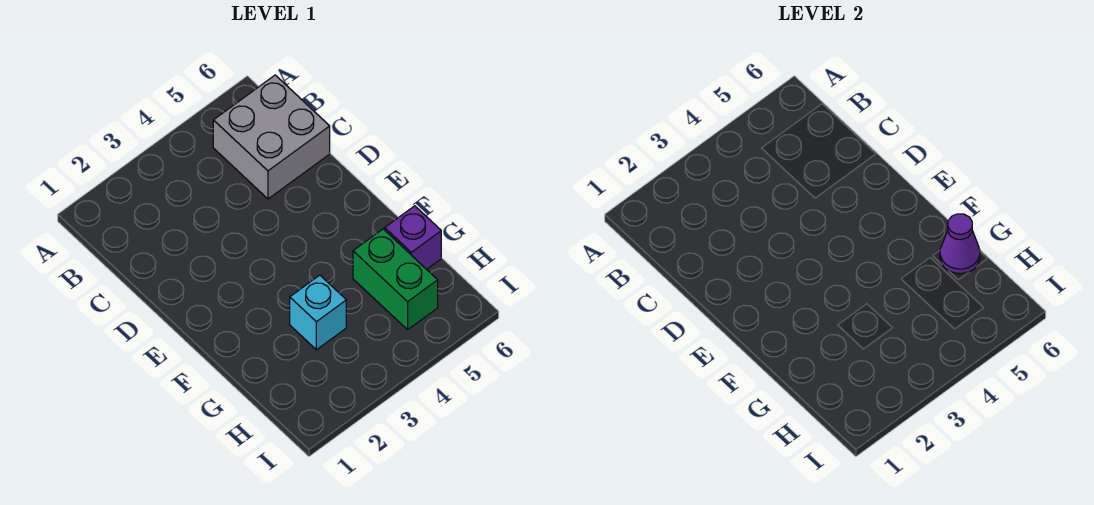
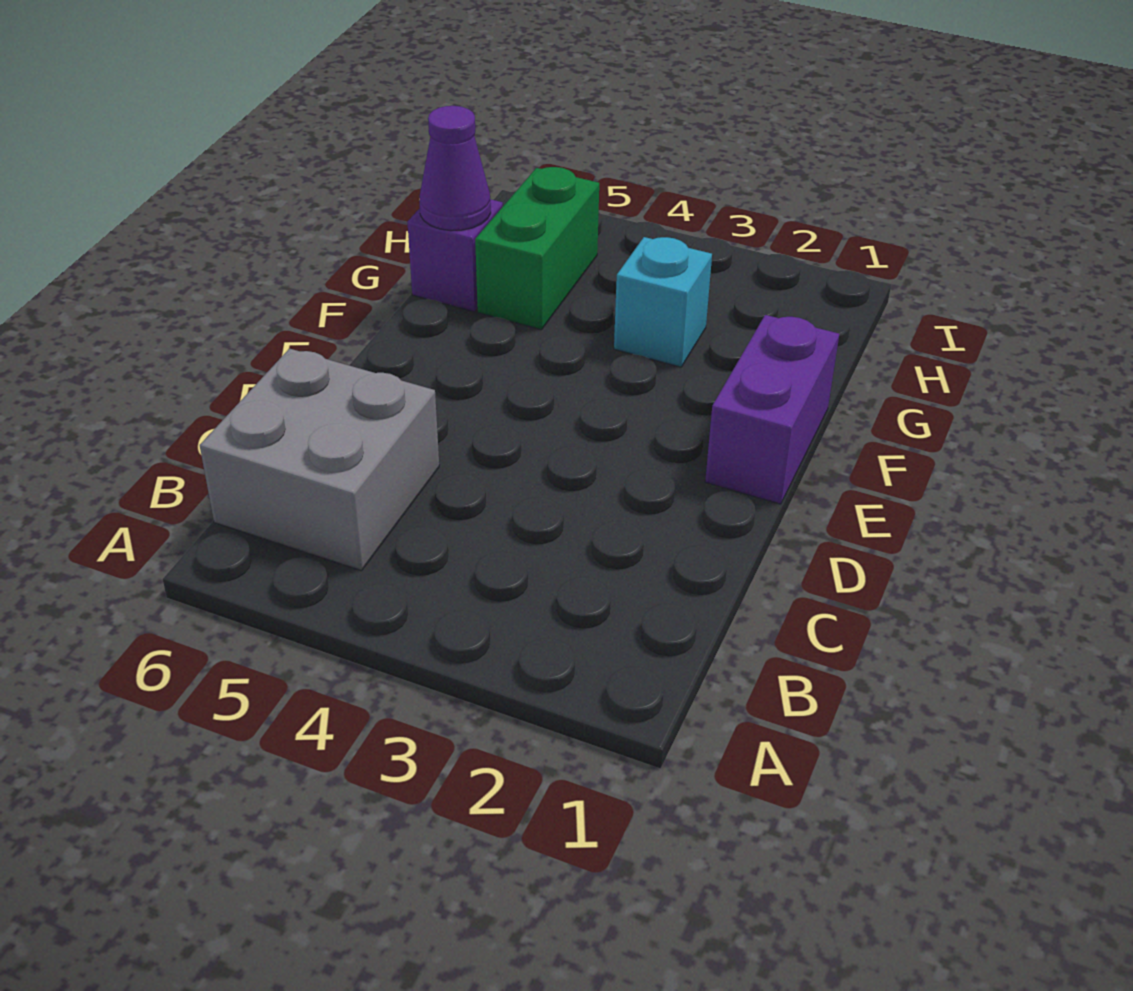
none -> purple brick E1:F1 level 1

